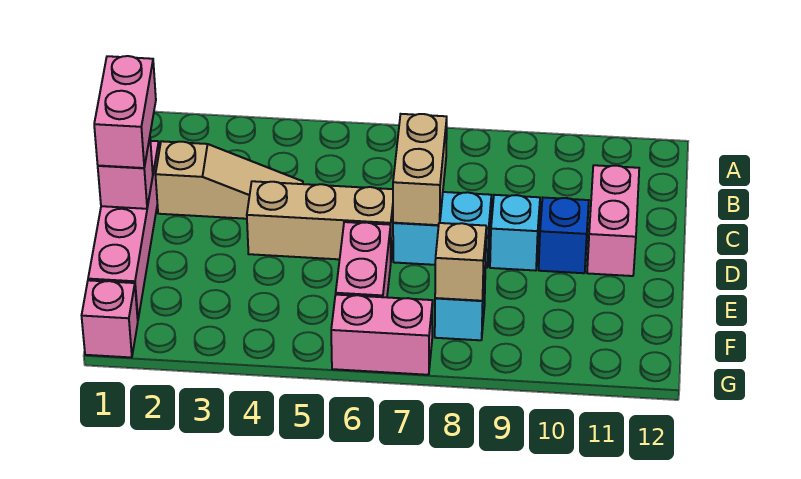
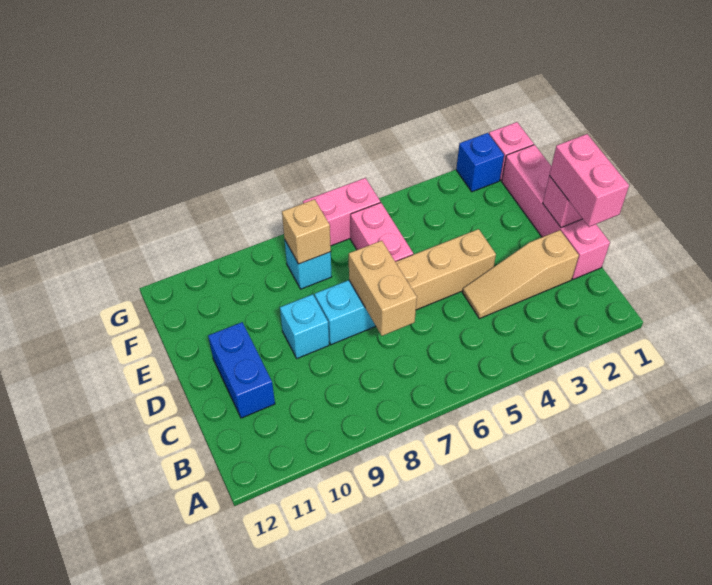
pink brick C11:D11 level 1 -> blue brick C11:D11 level 1
blue brick D10 level 1 -> blue brick G2 level 1

